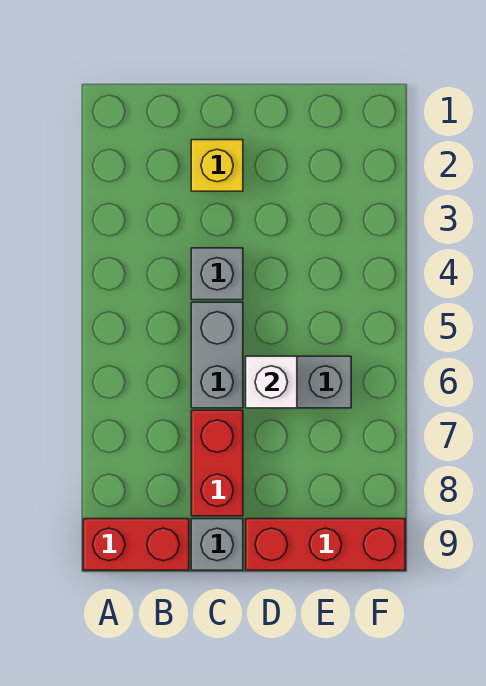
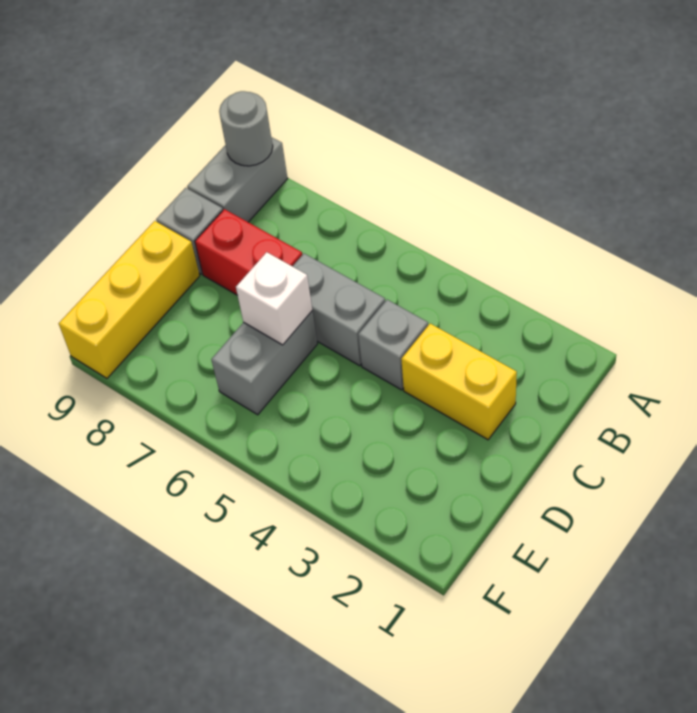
red brick A9:B9 level 1 -> grey brick A9:B9 level 1
none -> grey round brick A9 level 2
yellow brick C2 level 1 -> yellow brick C2:C3 level 1
red brick D9:F9 level 1 -> yellow brick D9:F9 level 1

